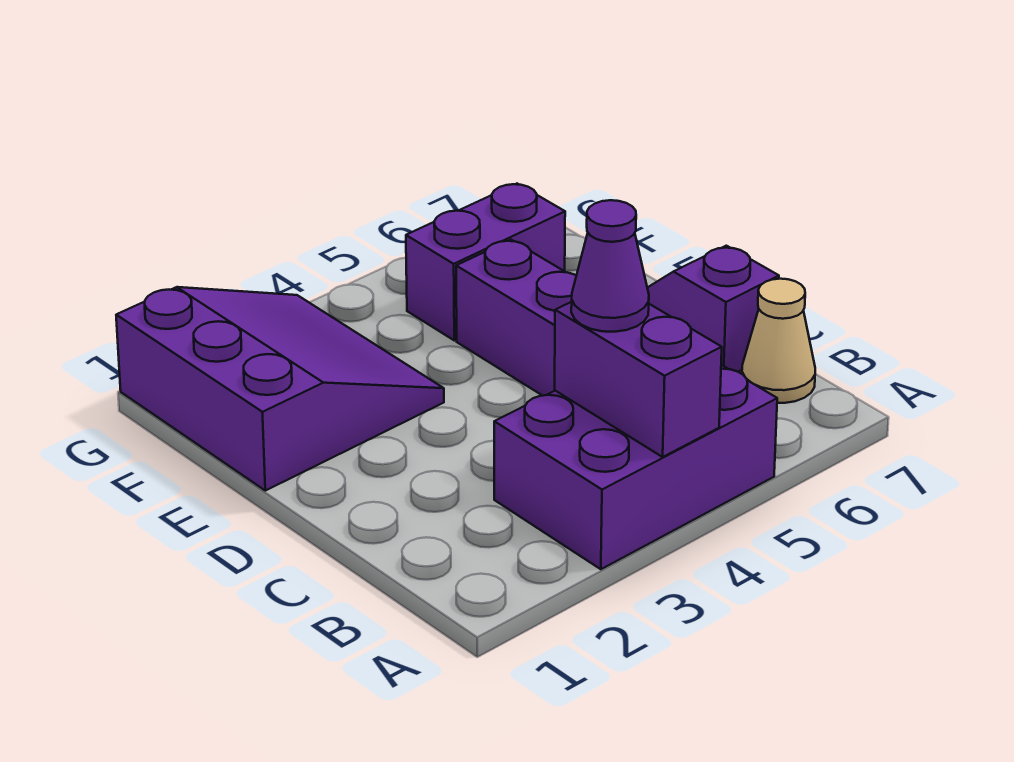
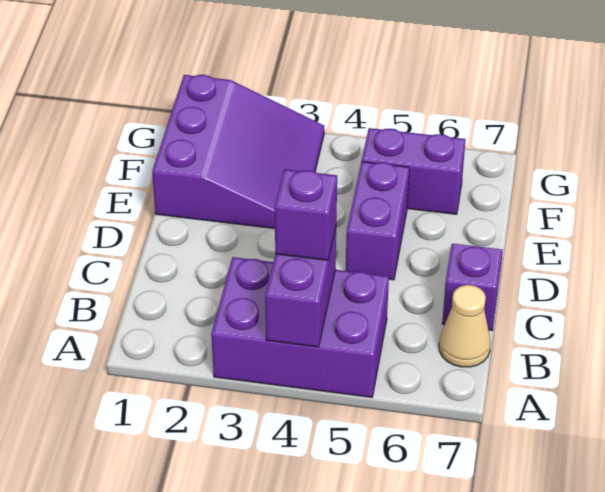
purple cone B4 level 3 -> purple brick B4 level 3

